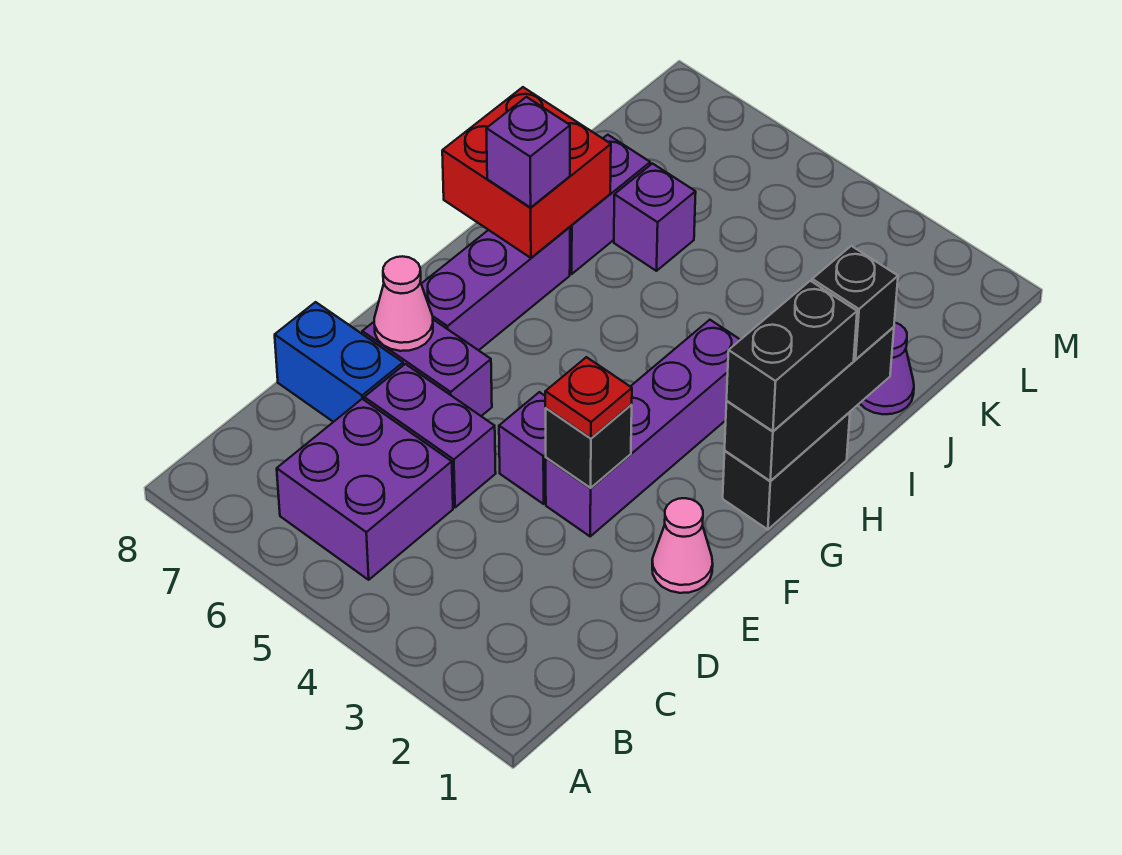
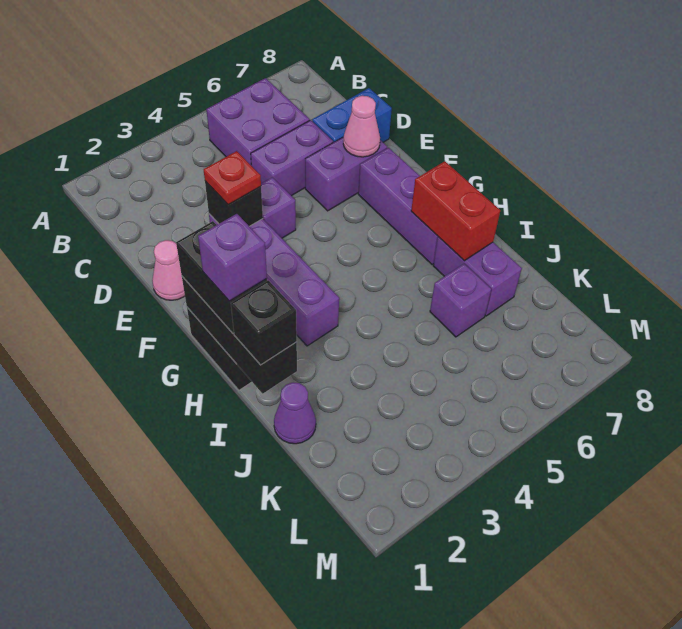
red brick H7:I8 level 2 -> red brick H7:I7 level 2
purple brick H7 level 3 -> purple brick H1 level 4

